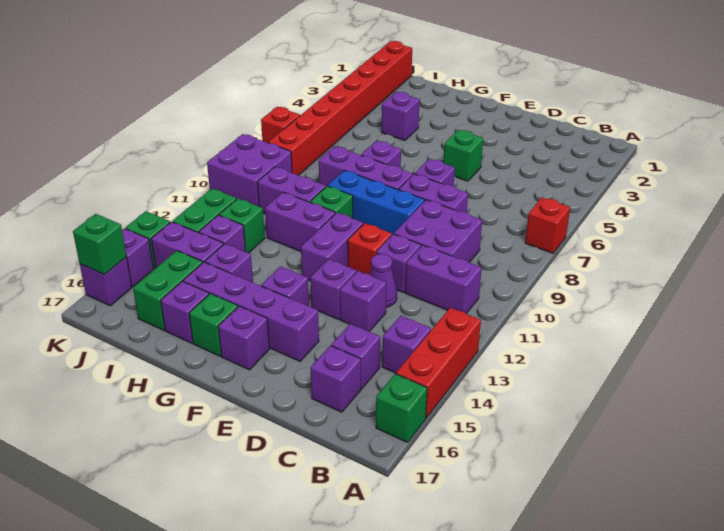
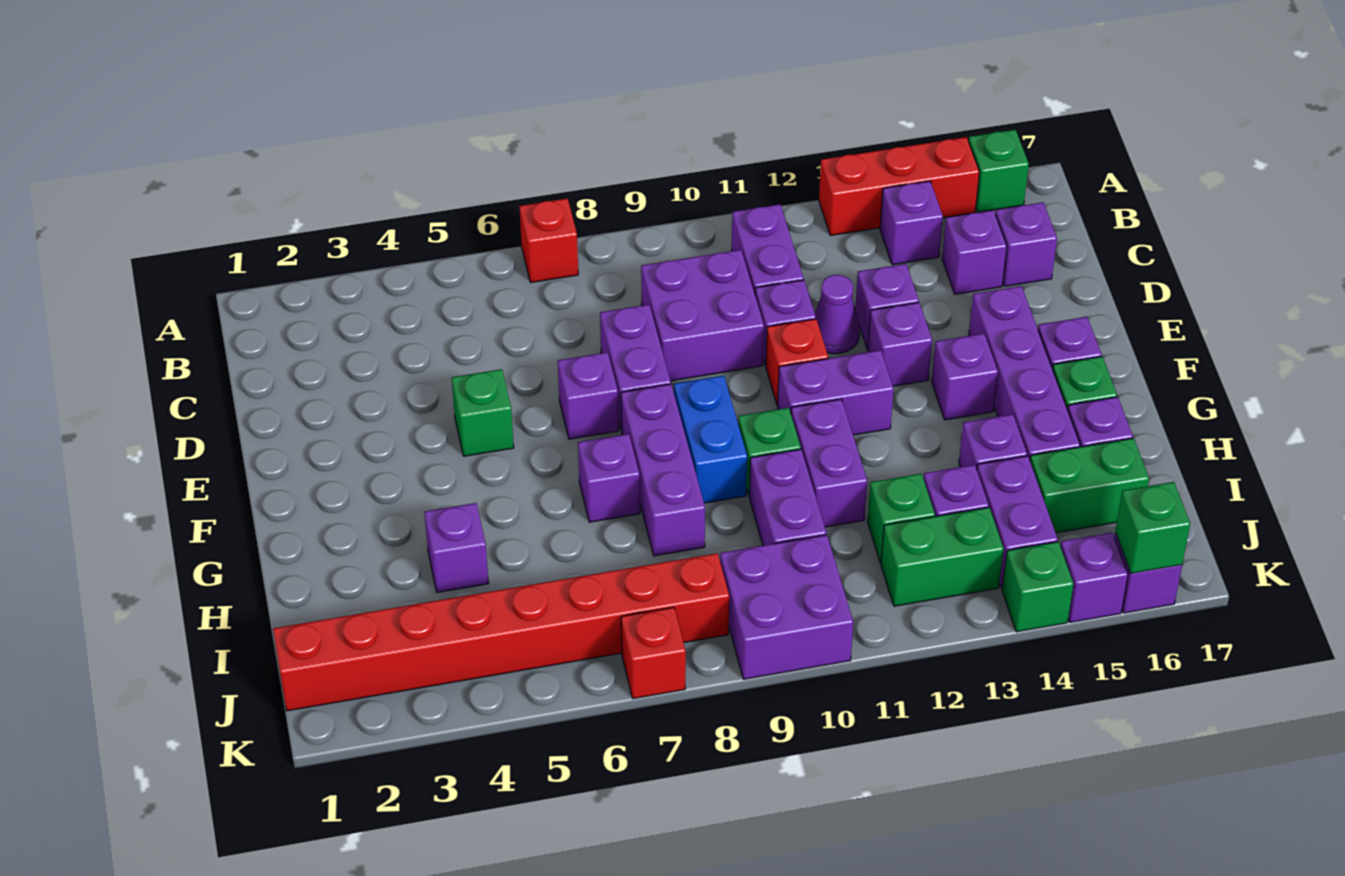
blue brick E9:G9 level 1 -> blue brick F9:G9 level 1

